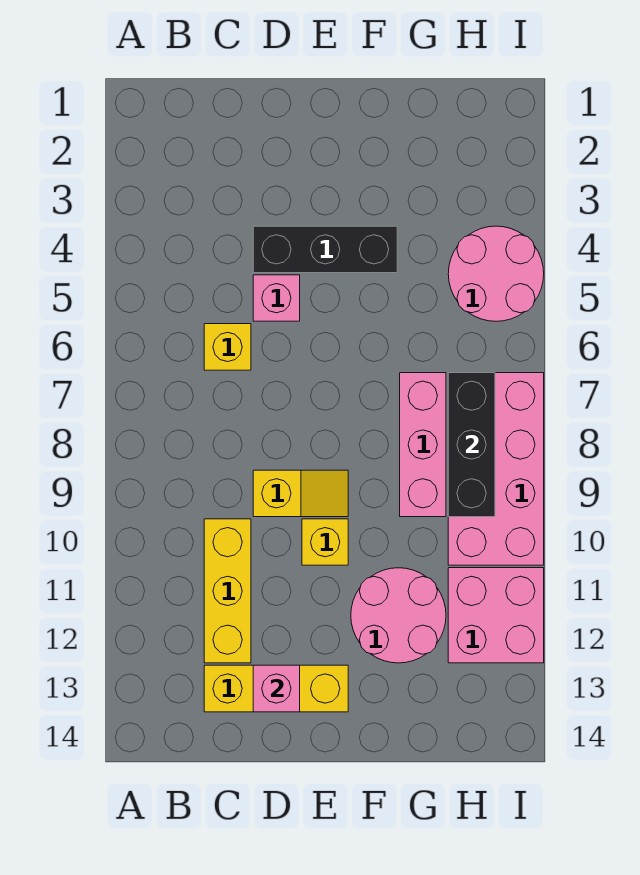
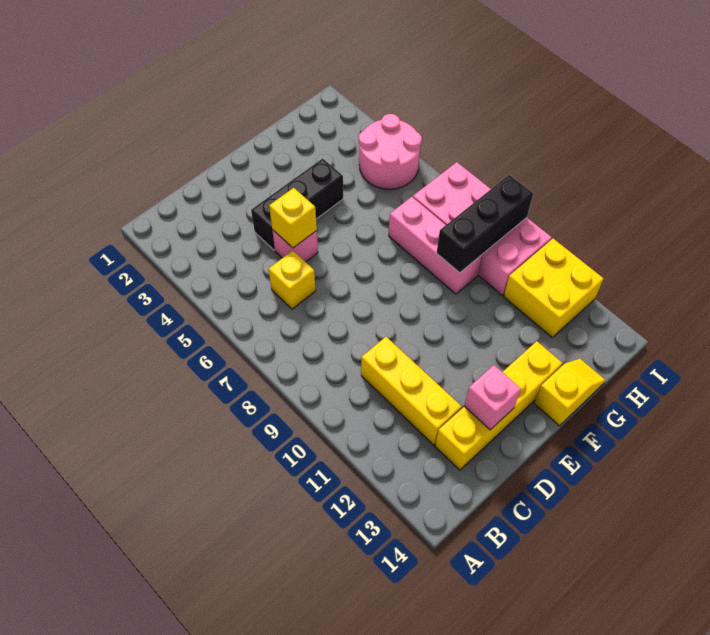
yellow brick C13:E13 level 1 -> yellow brick C13:F13 level 1
yellow slope D9:E9 level 1 top D -> yellow slope F14:G14 level 1 top F
yellow brick E10 level 1 -> yellow brick D5 level 2
pink round brick F11:G12 level 1 -> none
black brick H7:H9 level 2 -> black brick G9:I9 level 2
pink brick H11:I12 level 1 -> yellow brick H11:I12 level 1

